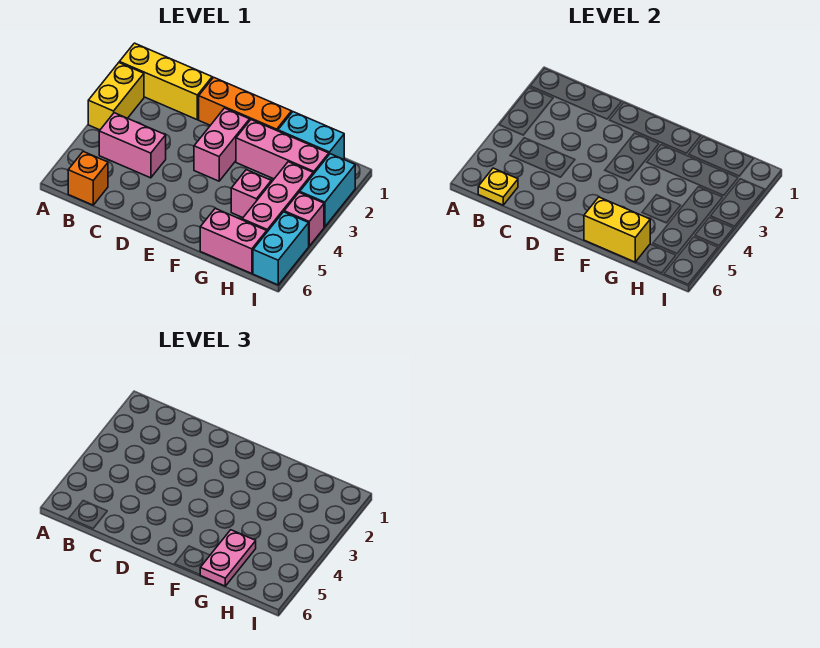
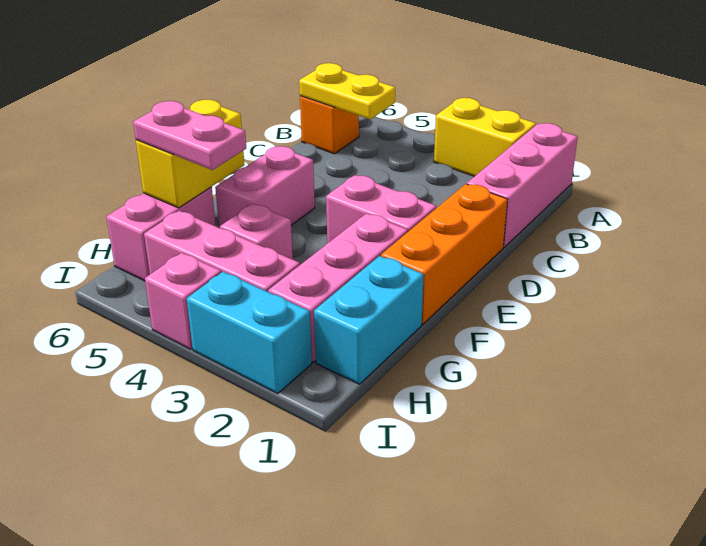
yellow brick A1:C1 level 1 -> pink brick A1:C1 level 1
pink brick B4:C4 level 1 -> pink brick E5:F5 level 1
yellow plate B6 level 2 -> yellow plate B5:B6 level 2
cyan brick I5:I6 level 1 -> none

